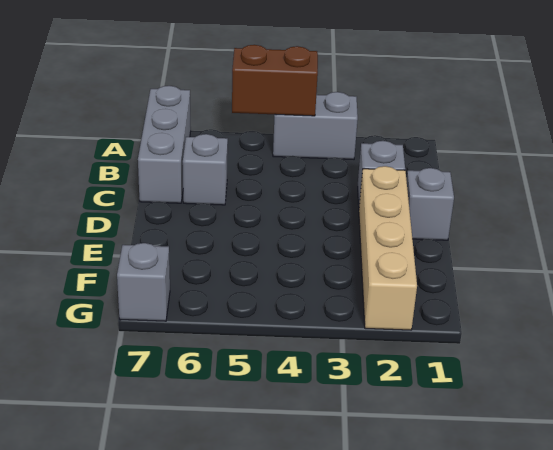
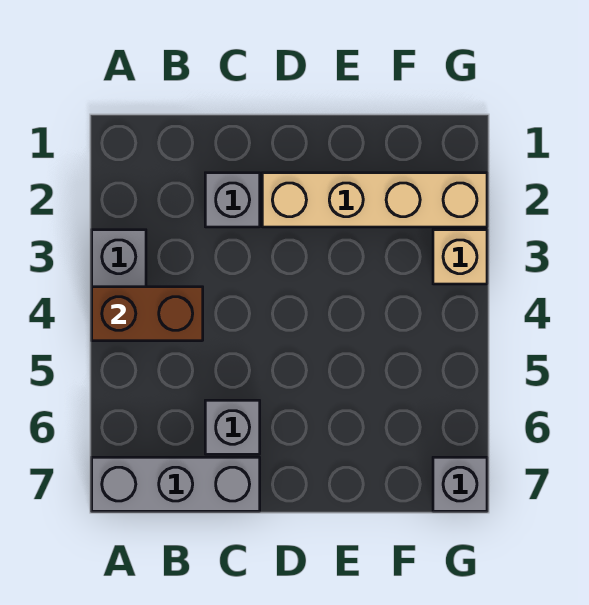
brown brick A4:A5 level 2 -> brown brick A4:B4 level 2
grey brick D1 level 1 -> none
none -> tan brick G3 level 1

